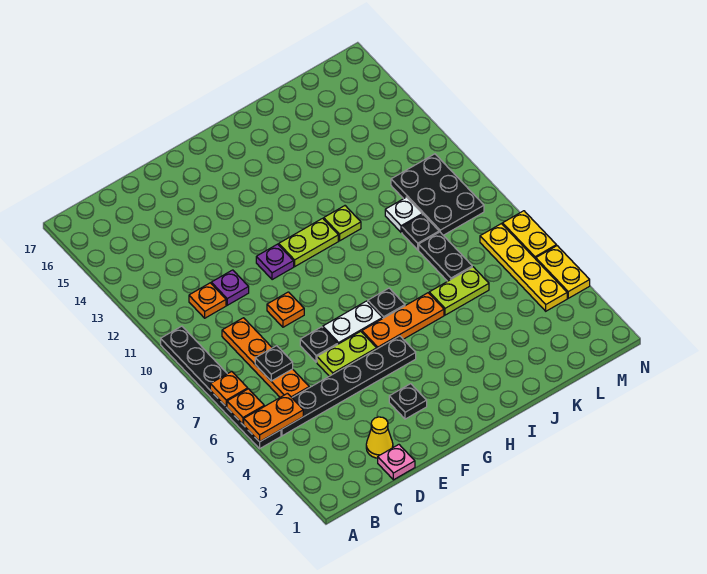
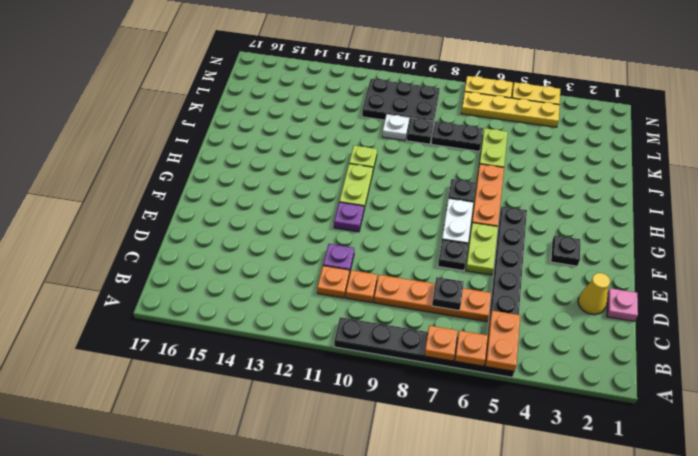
orange plate E9 level 1 -> orange plate C10 level 1

